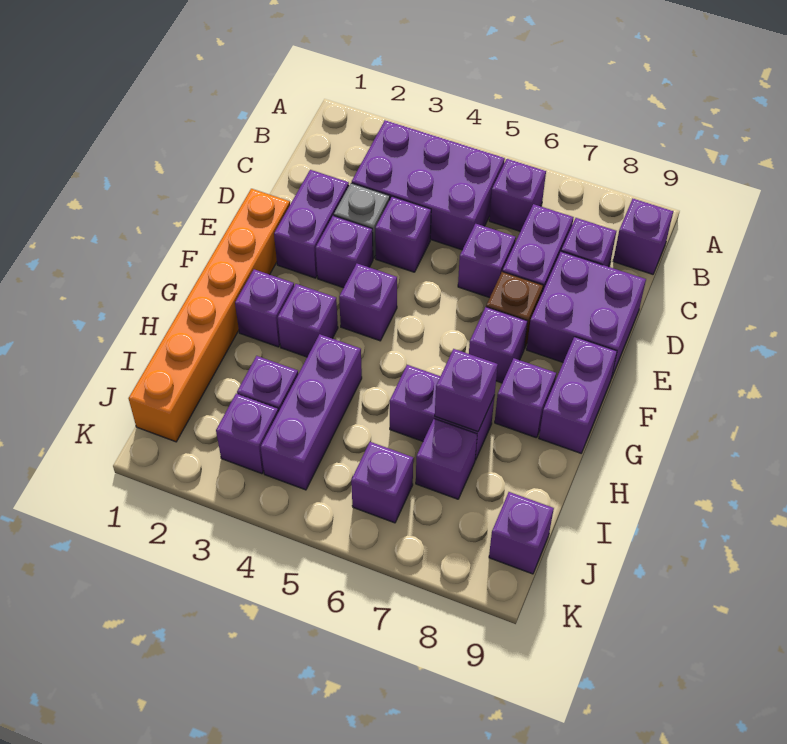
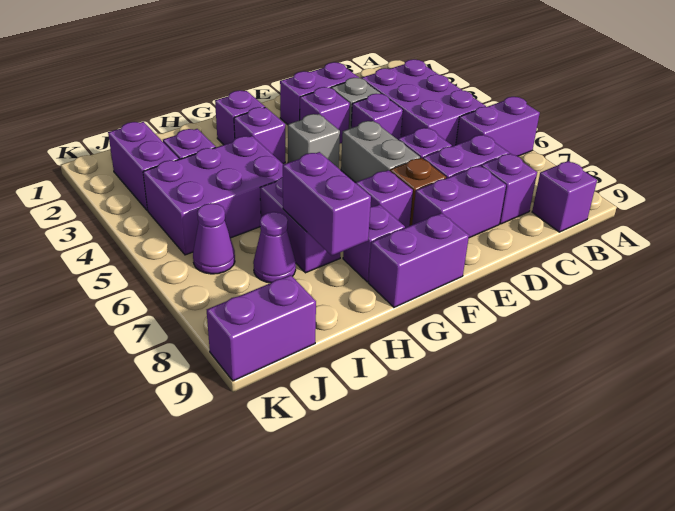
purple brick B6 level 1 -> purple brick A6:B6 level 1
purple brick D8:E9 level 1 -> purple brick D8:E8 level 1
orange brick E1:J1 level 1 -> none
none -> grey brick E5:E6 level 1
purple brick F4 level 1 -> grey brick F4 level 1
purple brick H4:J4 level 1 -> purple brick H4:J5 level 1
purple brick H7 level 2 -> purple brick H7:H8 level 2
purple brick I7 level 1 -> purple cone I7 level 1
purple brick J3 level 1 -> purple brick J2:J3 level 1
purple brick J6 level 1 -> purple cone J6 level 1
purple brick J9 level 1 -> purple brick J9:K9 level 1

